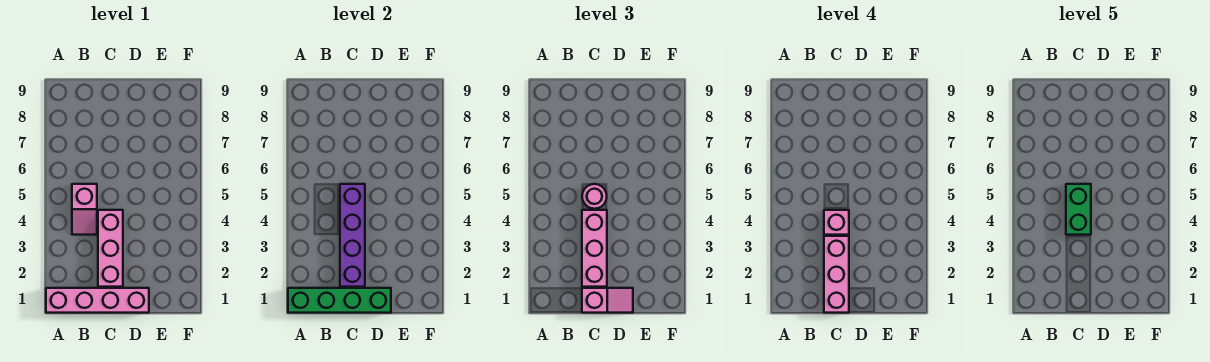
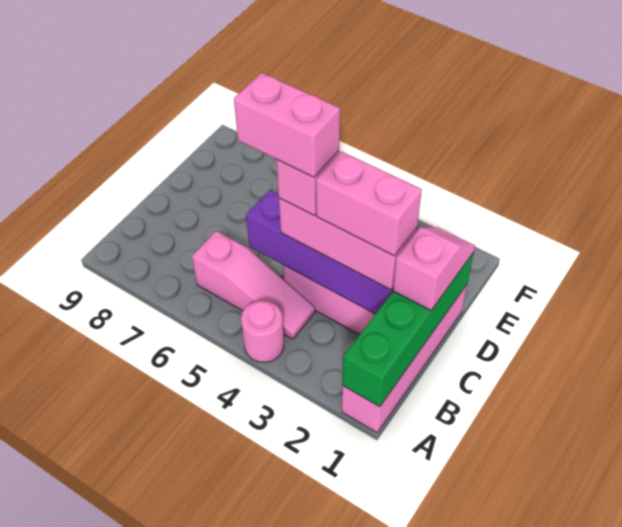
pink slope B4:B5 level 1 top 5 -> pink slope B4:B6 level 1 top 6
pink brick C1:C3 level 4 -> pink brick C2:C3 level 4
green brick C4:C5 level 5 -> pink brick C4:C5 level 5
pink round brick C5 level 3 -> pink round brick A4 level 1

